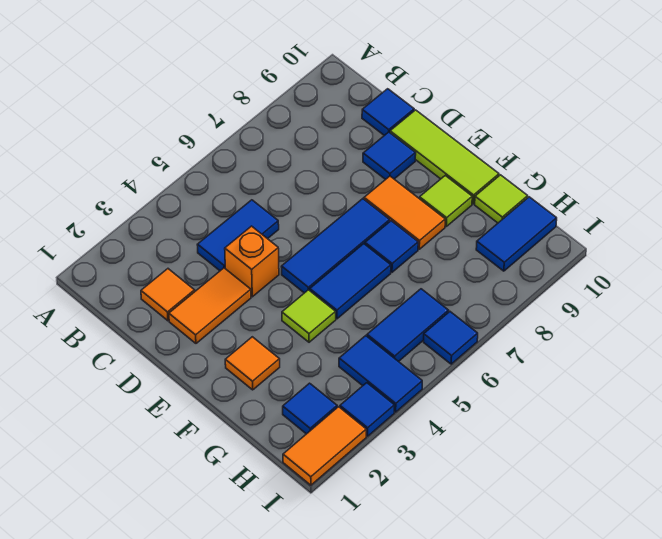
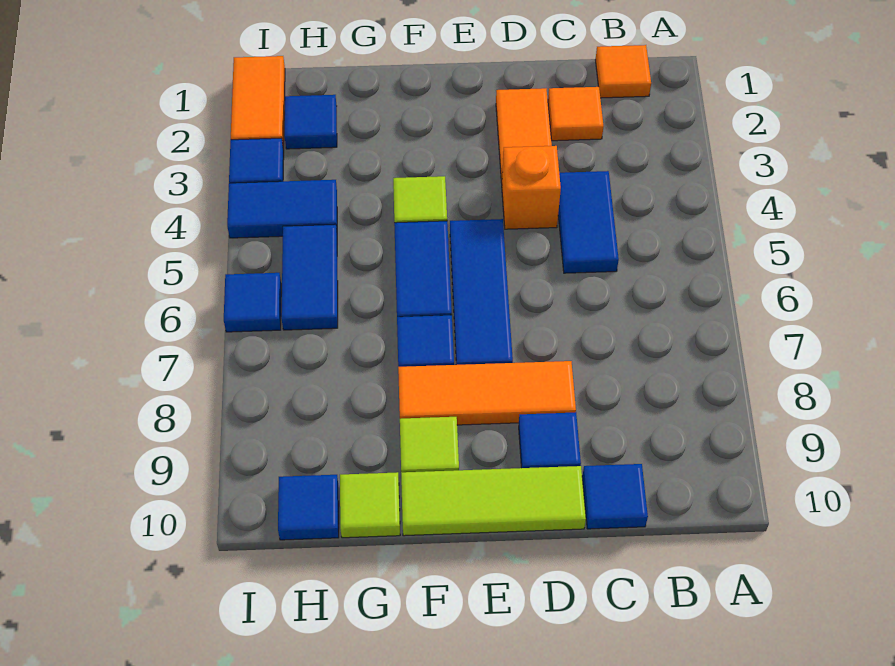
orange tile E8:F8 level 1 -> orange tile D8:F8 level 1
orange tile F2 level 1 -> orange tile B1 level 1
blue tile H9:H10 level 1 -> blue tile H10 level 1

